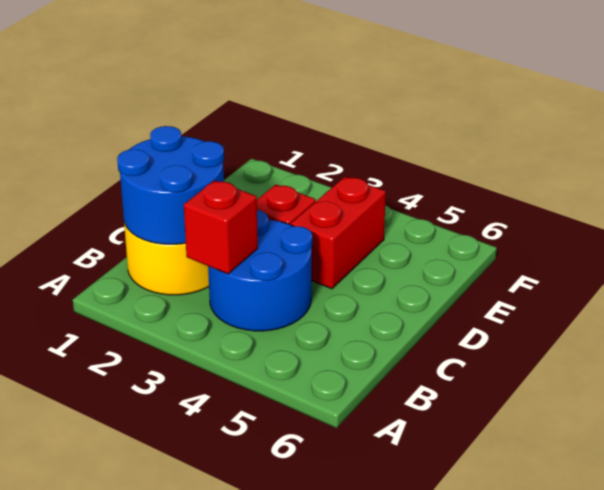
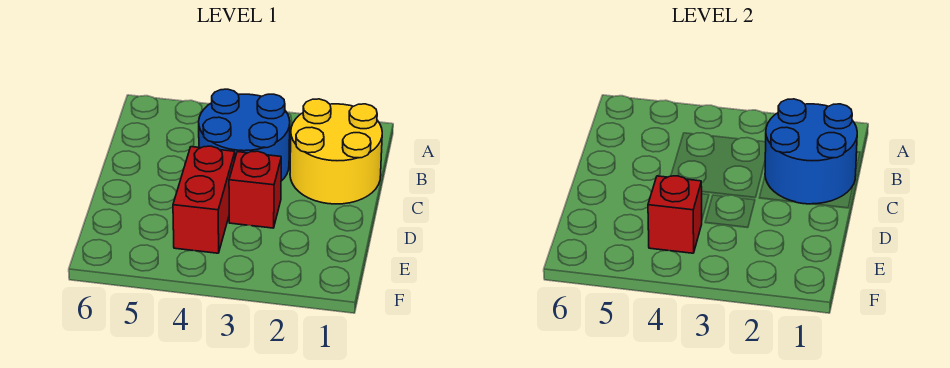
red brick B3 level 2 -> red brick E4 level 2

